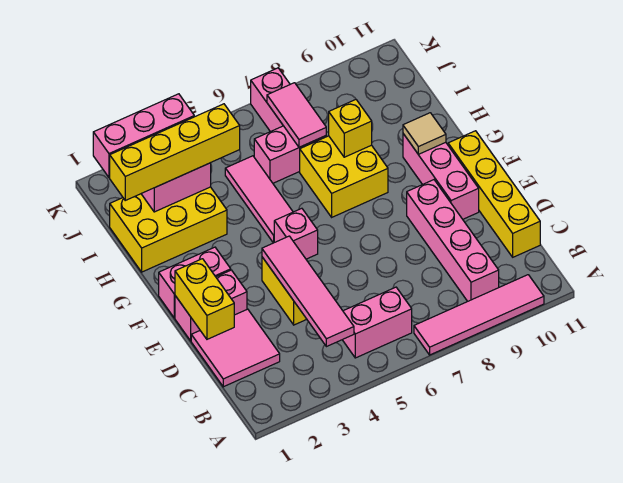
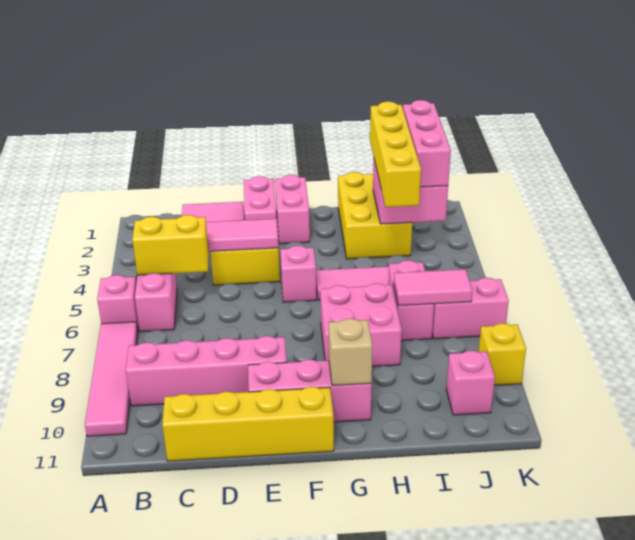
none -> pink brick A6 level 1
yellow brick D1:E1 level 2 -> yellow brick B5:C5 level 2
yellow brick G7:H8 level 1 -> pink brick G7:H8 level 1
tan tile G10 level 2 -> tan brick G10 level 2
yellow brick H8 level 2 -> yellow brick K9 level 1
none -> pink brick J10 level 1

